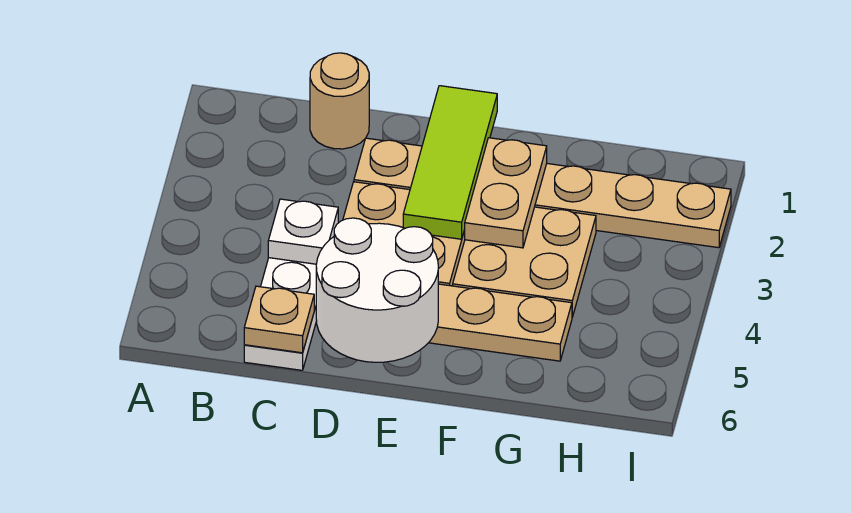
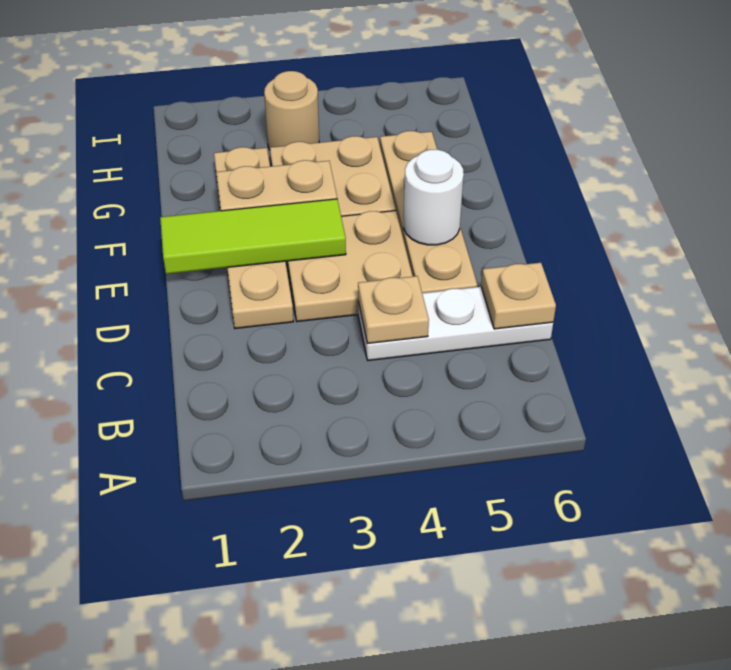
tan round brick C1 level 1 -> tan round brick H3 level 1
white plate C4 level 2 -> tan plate C4 level 2
tan plate D2:I2 level 1 -> tan plate D2:G2 level 1
white round brick D5:E6 level 2 -> white round brick E5 level 2

